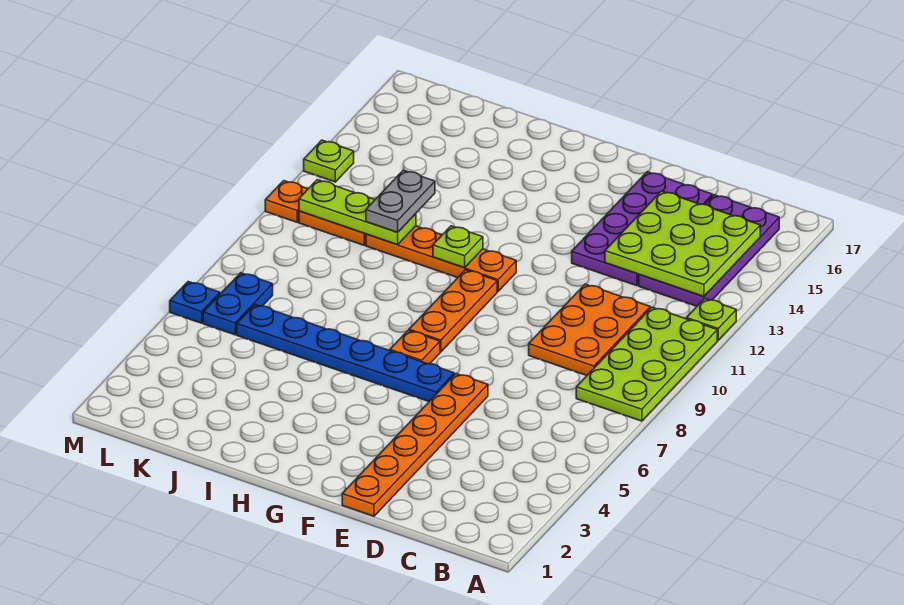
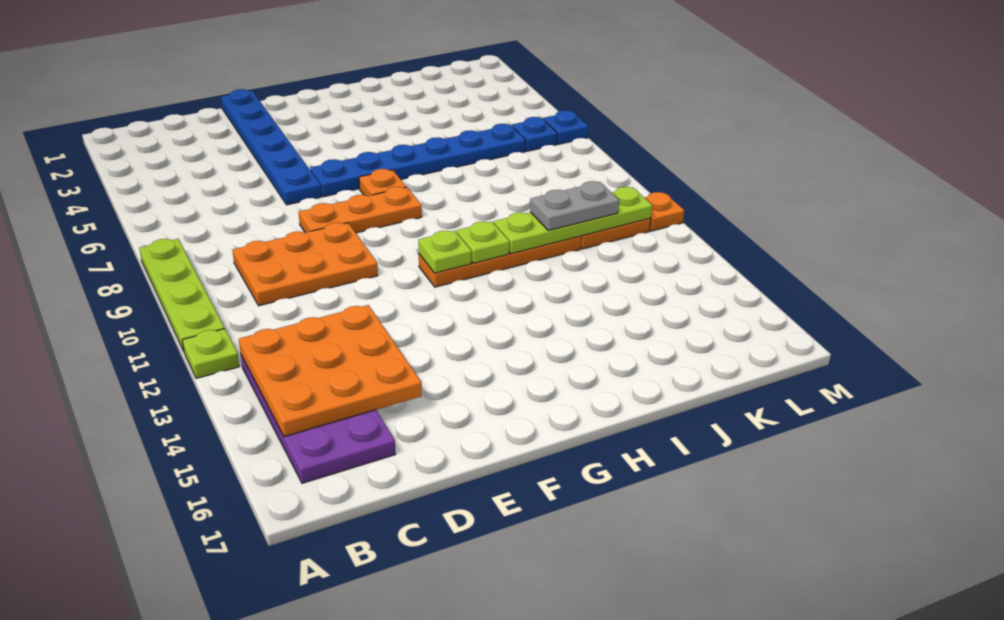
lime plate A8:B11 level 1 -> lime plate A8:A11 level 1
lime plate B13:D15 level 2 -> orange plate B13:D15 level 2
orange plate C9:D11 level 1 -> orange plate C9:E10 level 1
purple plate D13:E16 level 1 -> none
orange plate E1:E6 level 1 -> blue plate E1:E6 level 1
orange plate G8:G10 level 1 -> orange plate E8:G8 level 1
lime plate J11:L11 level 2 -> lime plate I11:L11 level 2
grey plate J11:J12 level 3 -> grey plate J11:K11 level 3
blue plate L6:L7 level 1 -> blue plate L6 level 1
lime plate M13 level 1 -> lime plate G11 level 2

